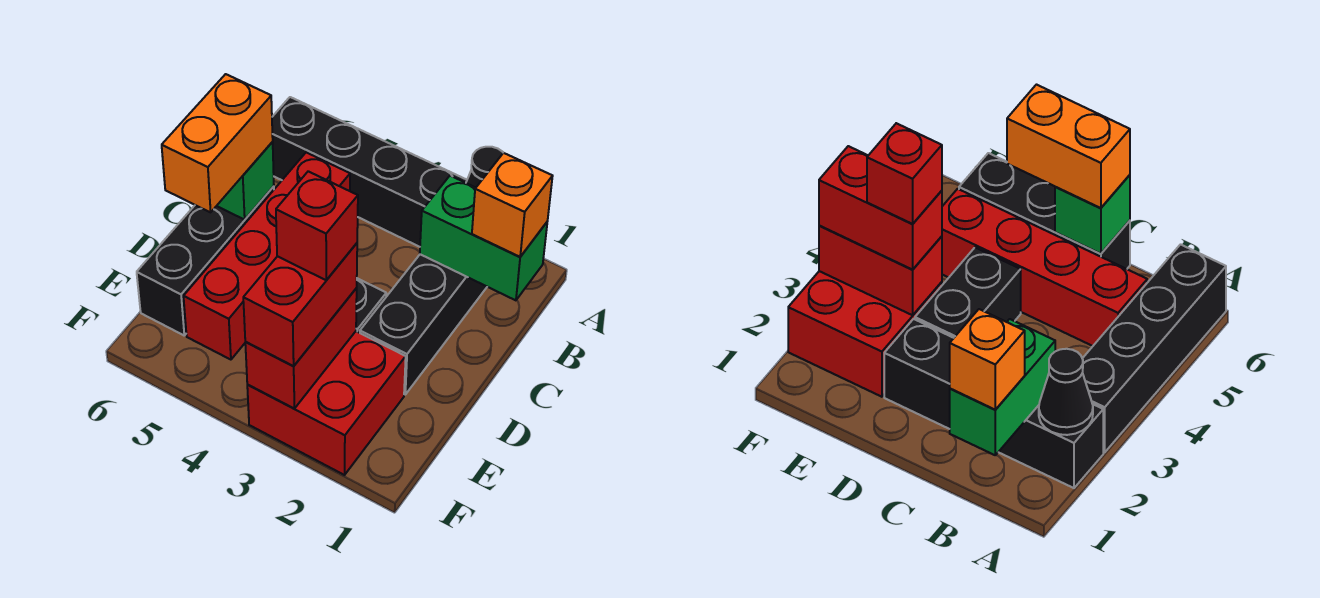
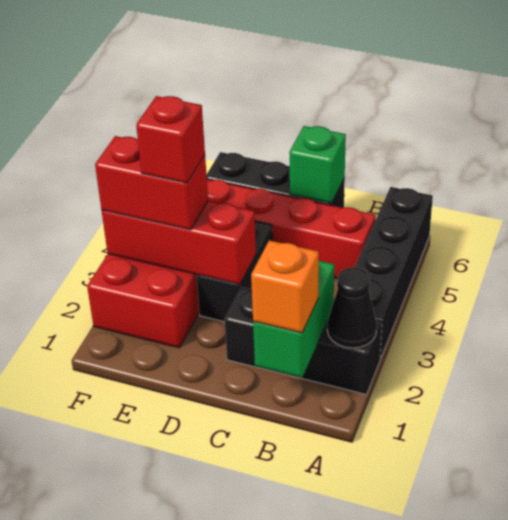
black brick A2:D2 level 1 -> black brick A2:C2 level 1
orange brick C6:D6 level 3 -> none
red brick E3:F3 level 2 -> red brick D3:F3 level 2

